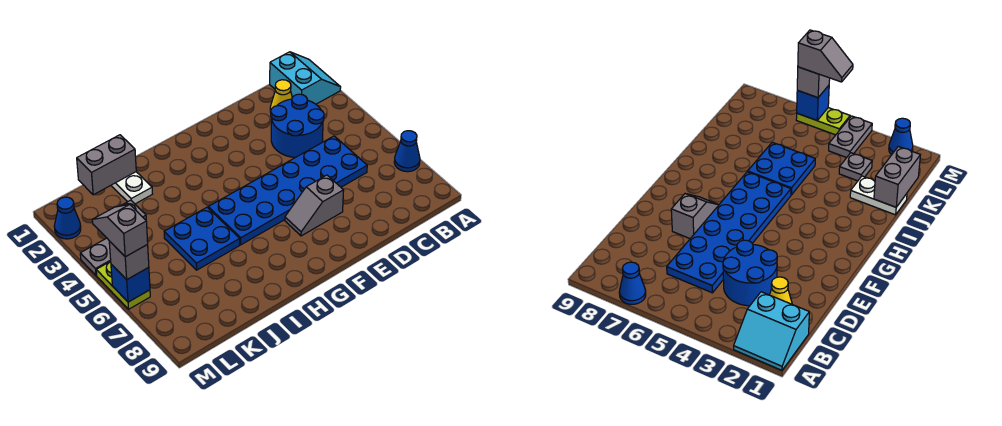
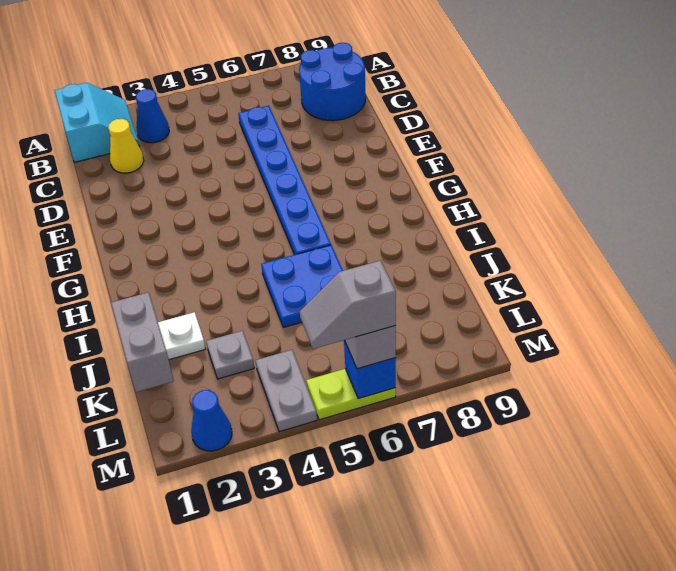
cyan slope A1:B2 level 1 top B -> cyan slope A1:B2 level 1 top 1
blue cone A7 level 1 -> blue cone B3 level 1
blue round brick C3:D4 level 1 -> blue round brick B8:C9 level 1
blue plate C5:H6 level 1 -> blue plate C6:H6 level 1
grey slope E7:F7 level 1 top E -> none

